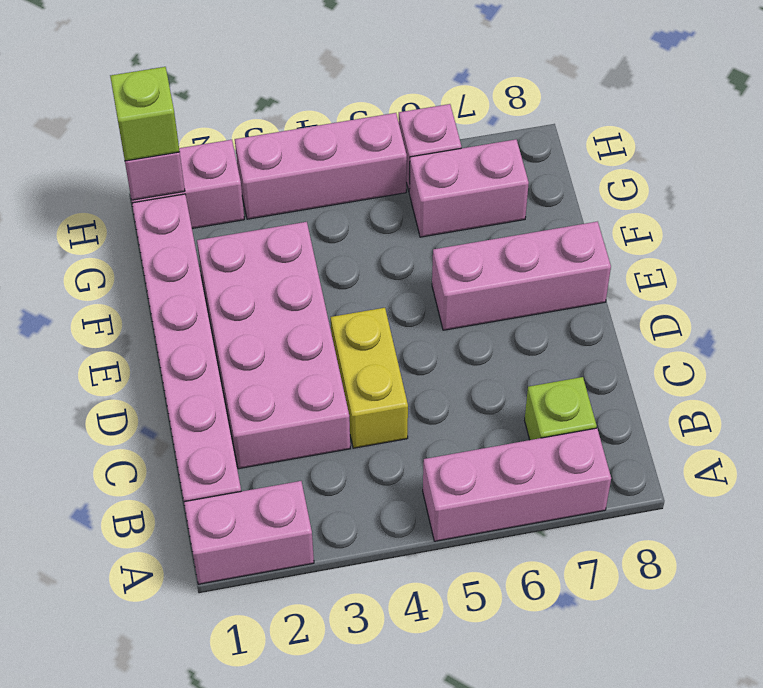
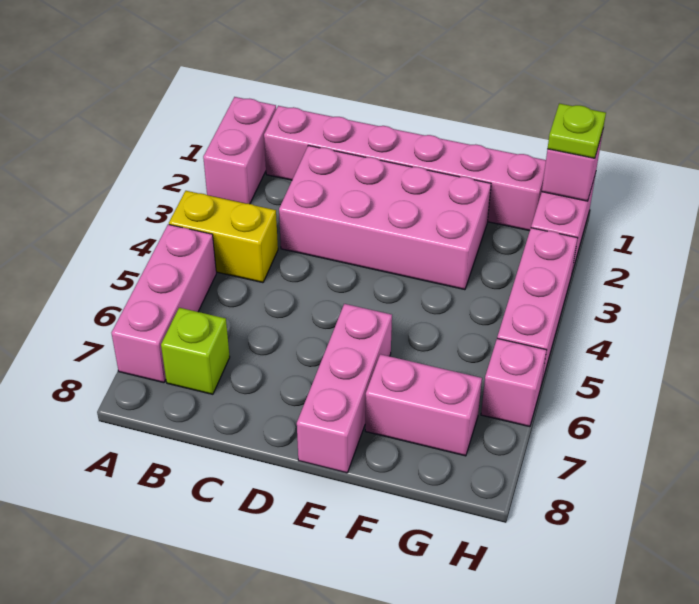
yellow brick C4:D4 level 1 -> yellow brick A4:B4 level 1
pink brick G6:G7 level 1 -> pink brick F7:G7 level 1
lime brick H1 level 3 -> lime plate H1 level 3

